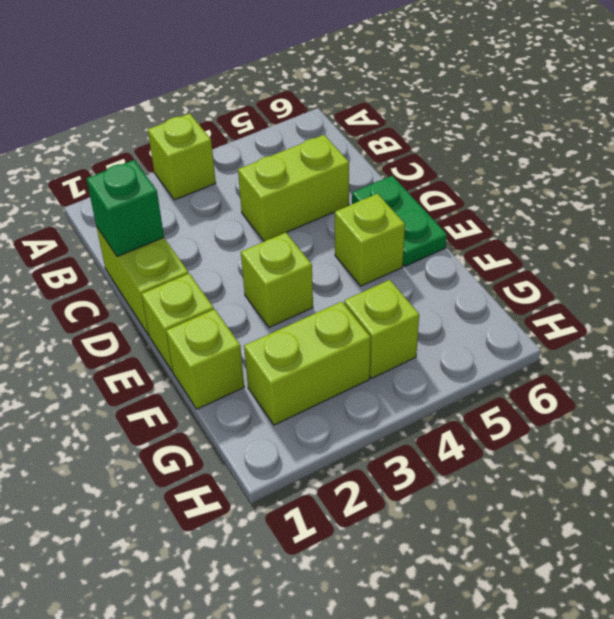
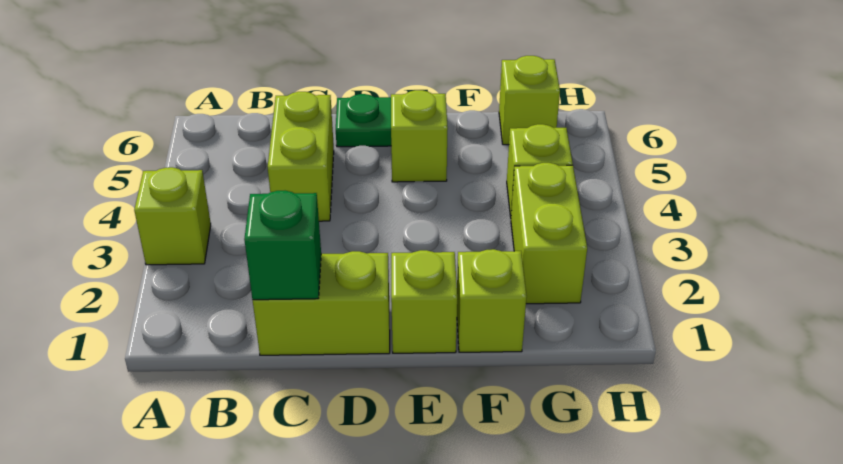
lime brick E3 level 1 -> lime brick G6 level 1

